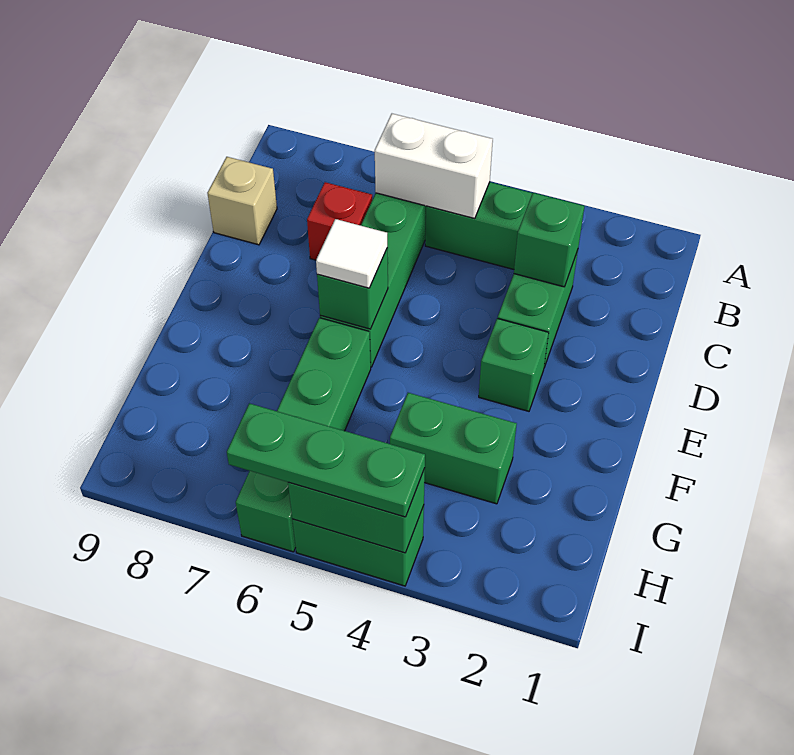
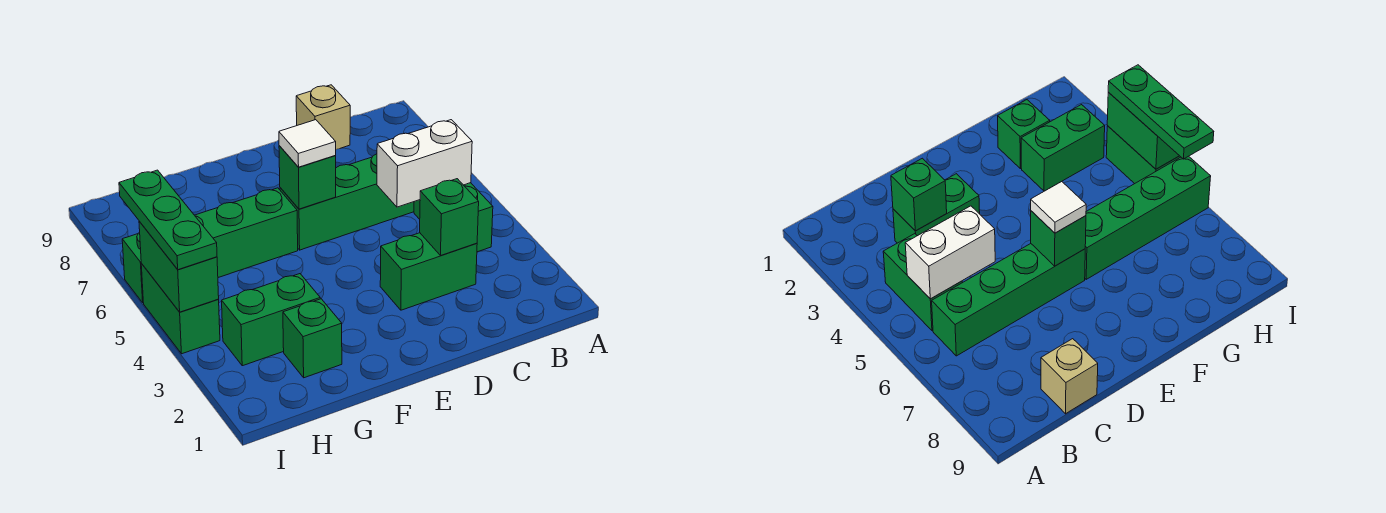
white brick B5:B6 level 2 -> white brick B5:C5 level 2
red brick C7 level 1 -> none
green brick E3 level 1 -> green brick G2 level 1
green brick G3:G4 level 1 -> green brick G3:H3 level 1

